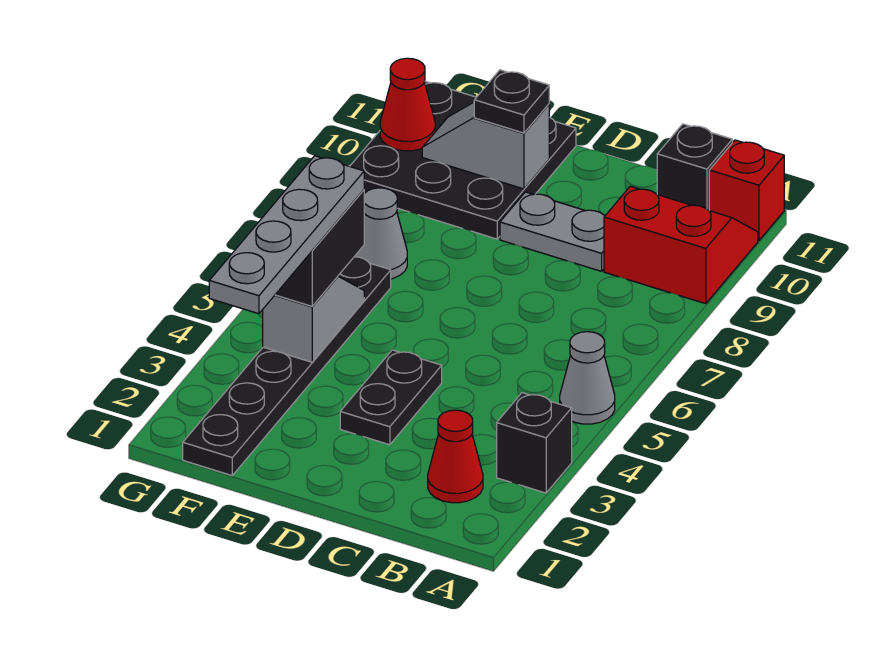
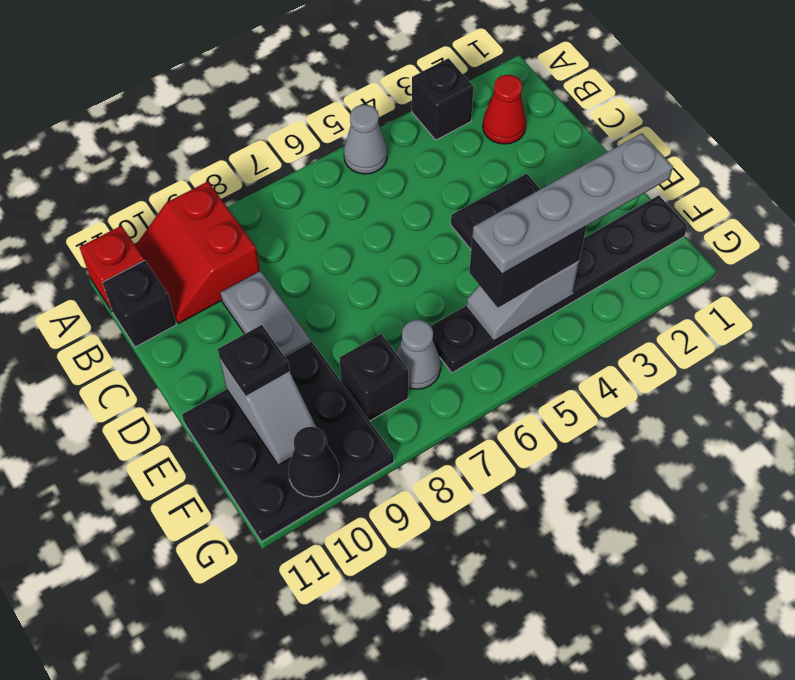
none -> black brick F8 level 1
red cone G10 level 2 -> black cone G10 level 2

